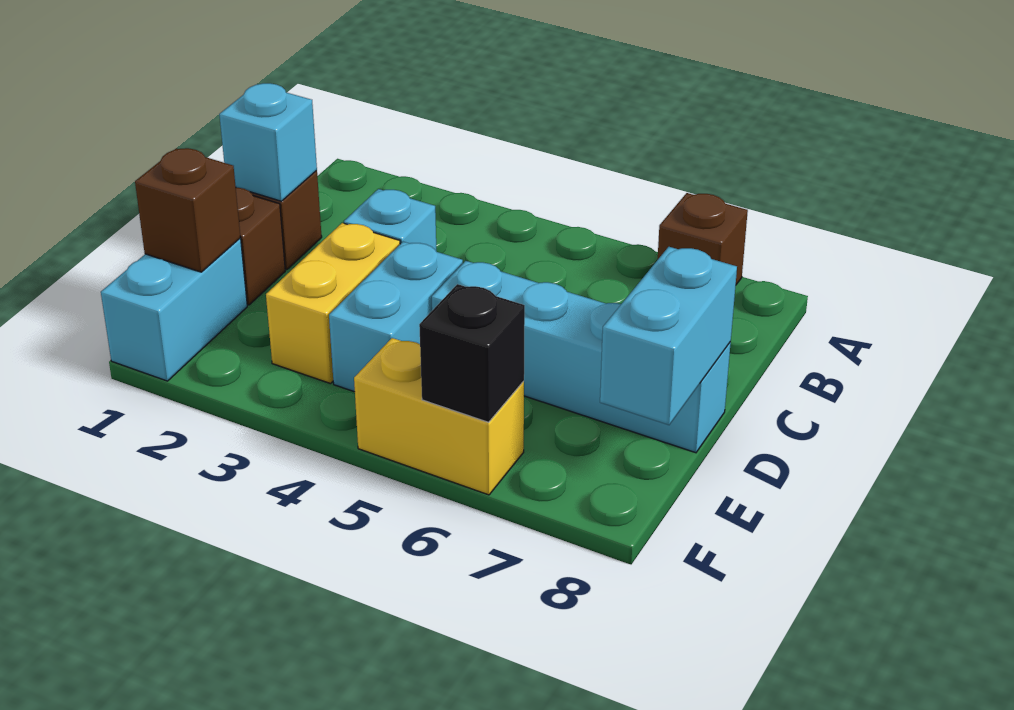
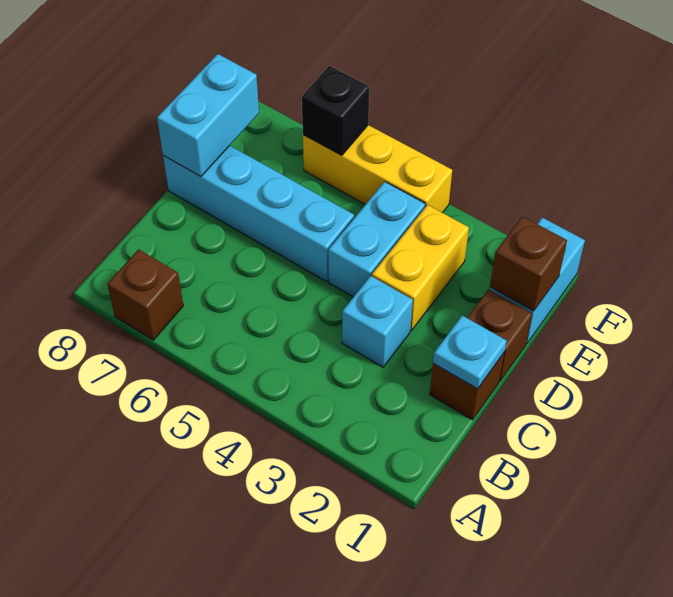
cyan brick C1 level 2 -> cyan plate C1 level 2
yellow brick F5:F6 level 1 -> yellow brick F4:F6 level 1

